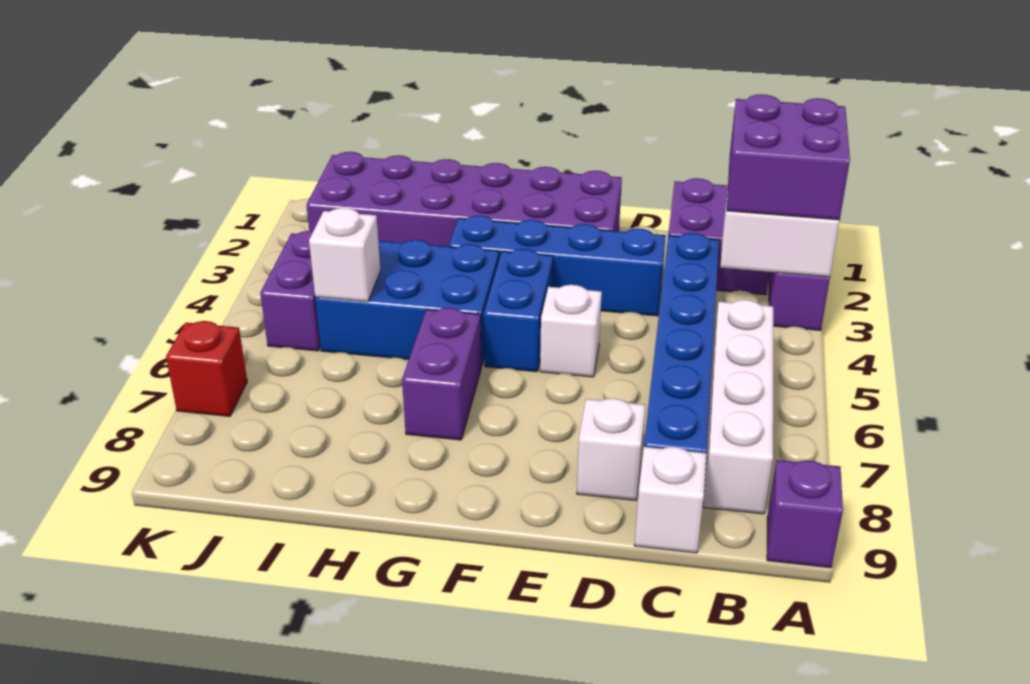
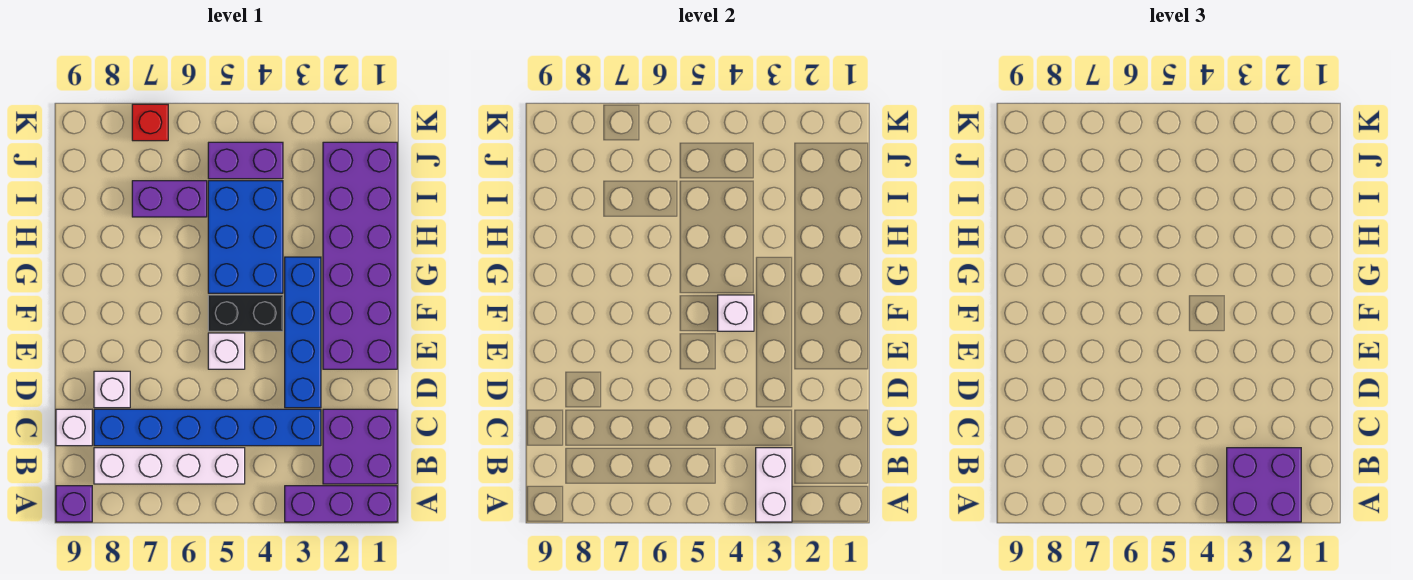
blue brick F4:F5 level 1 -> black brick F4:F5 level 1
purple brick G6:G7 level 1 -> purple brick I6:I7 level 1
white brick I5 level 2 -> white brick F4 level 2

